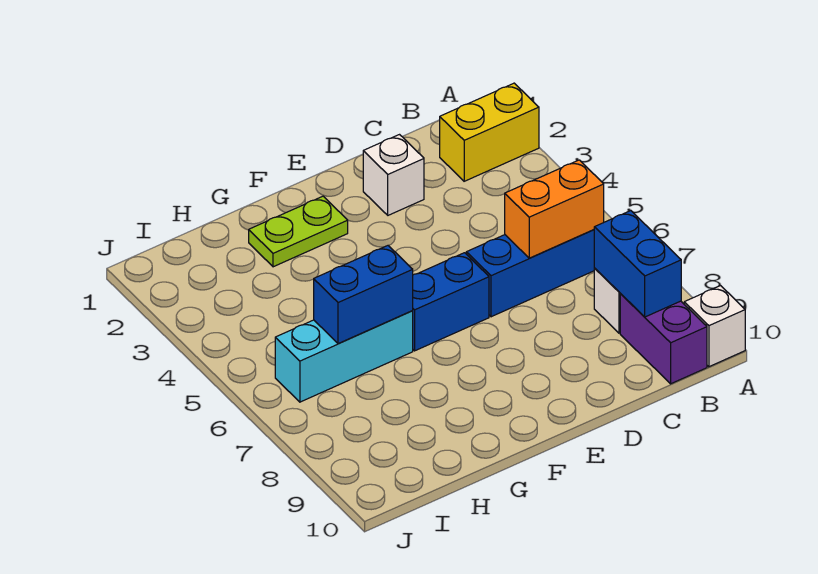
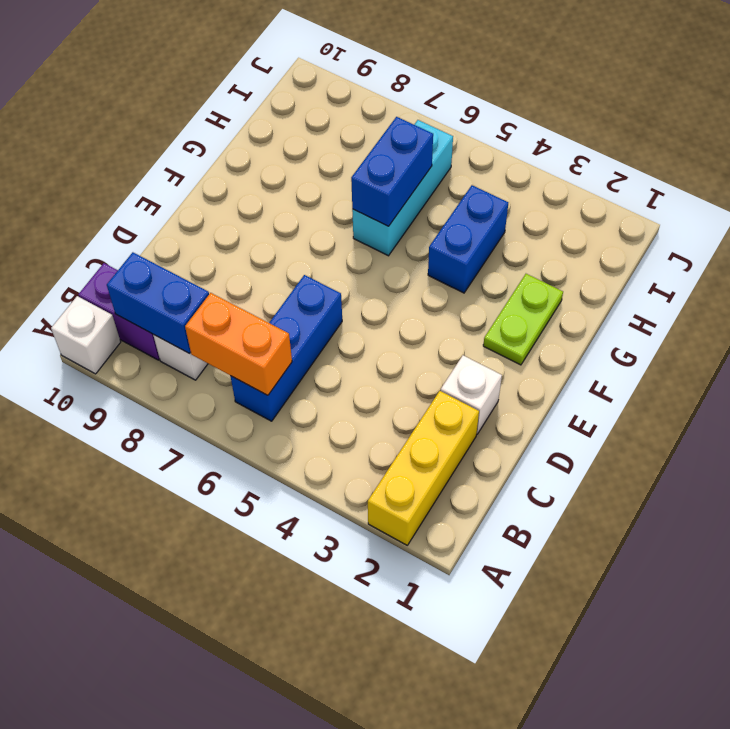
yellow brick A2:B2 level 1 -> yellow brick A2:C2 level 1
orange brick B6:C6 level 2 -> orange brick B6:B7 level 2
blue brick E6:F6 level 1 -> blue brick G4:H4 level 1

